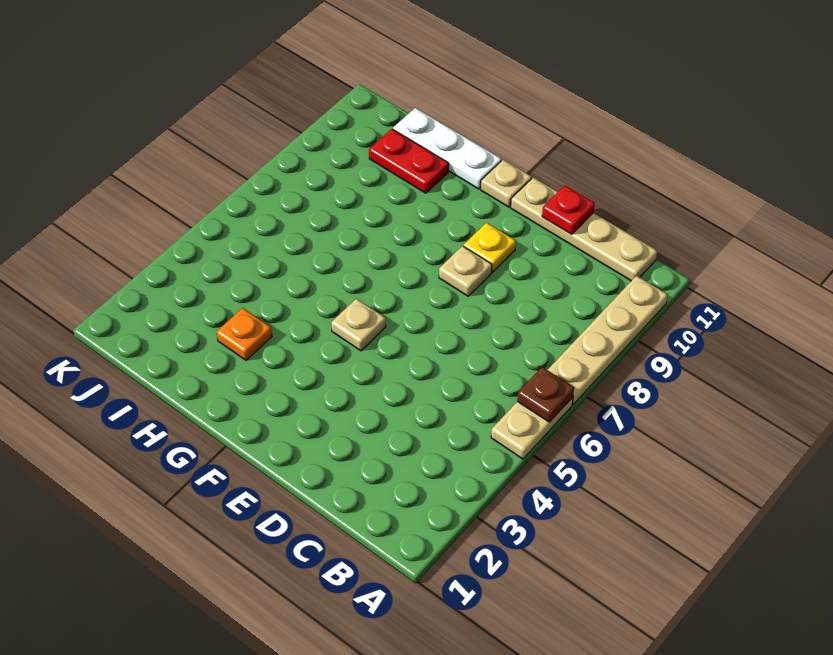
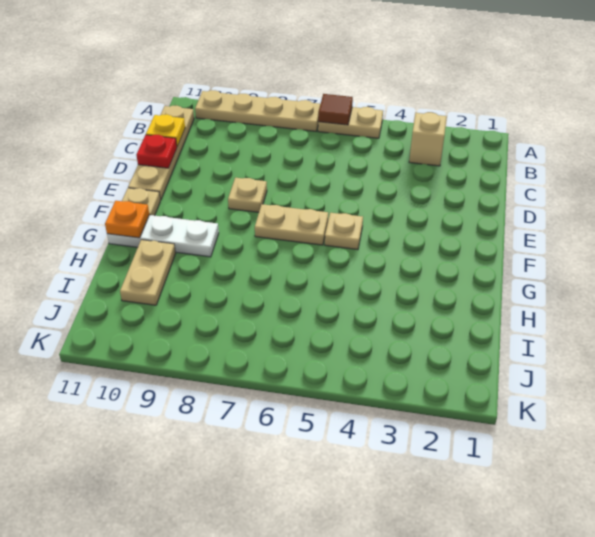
brown plate A6 level 2 -> brown tile A6 level 2
none -> tan brick B3 level 1
yellow plate E9 level 1 -> yellow plate C11 level 2
none -> tan plate F6:F7 level 1
white plate G11:I11 level 1 -> white plate G9:G11 level 1
orange plate H3 level 1 -> orange plate G11 level 2
red plate H10:I10 level 1 -> tan plate H10:I10 level 1

